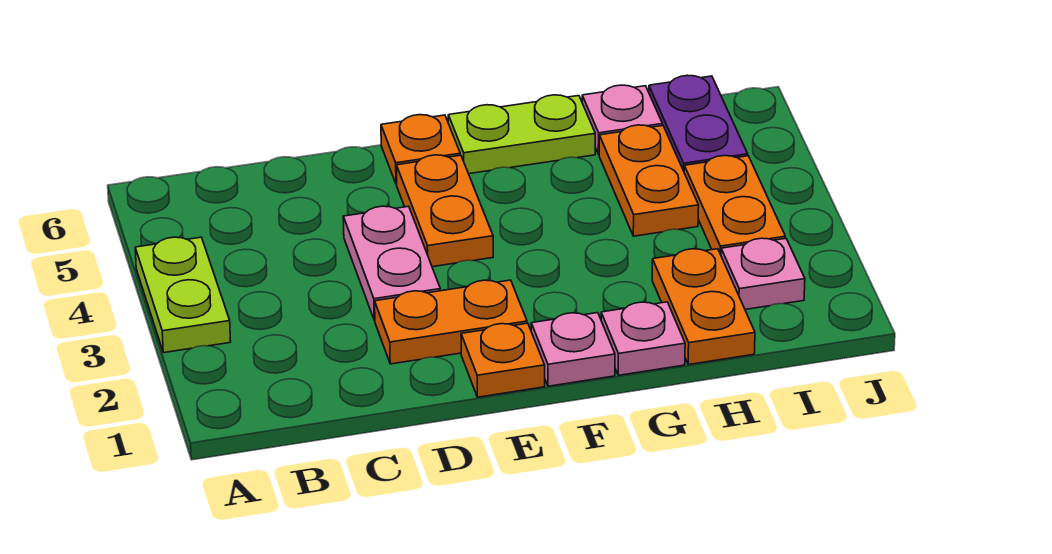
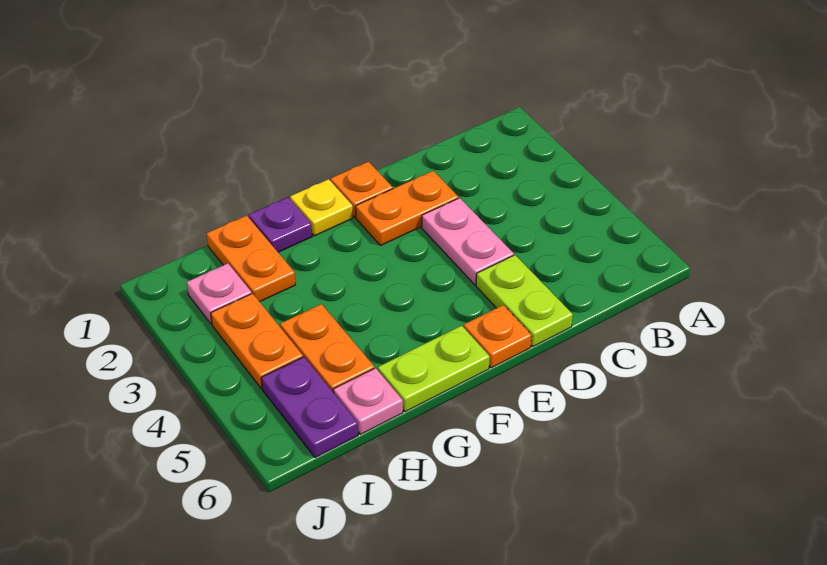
lime plate A3:A4 level 1 -> lime plate D5:D6 level 1
orange plate E4:E5 level 1 -> none
pink plate F1 level 1 -> yellow plate F1 level 1
pink plate G1 level 1 -> purple plate G1 level 1

